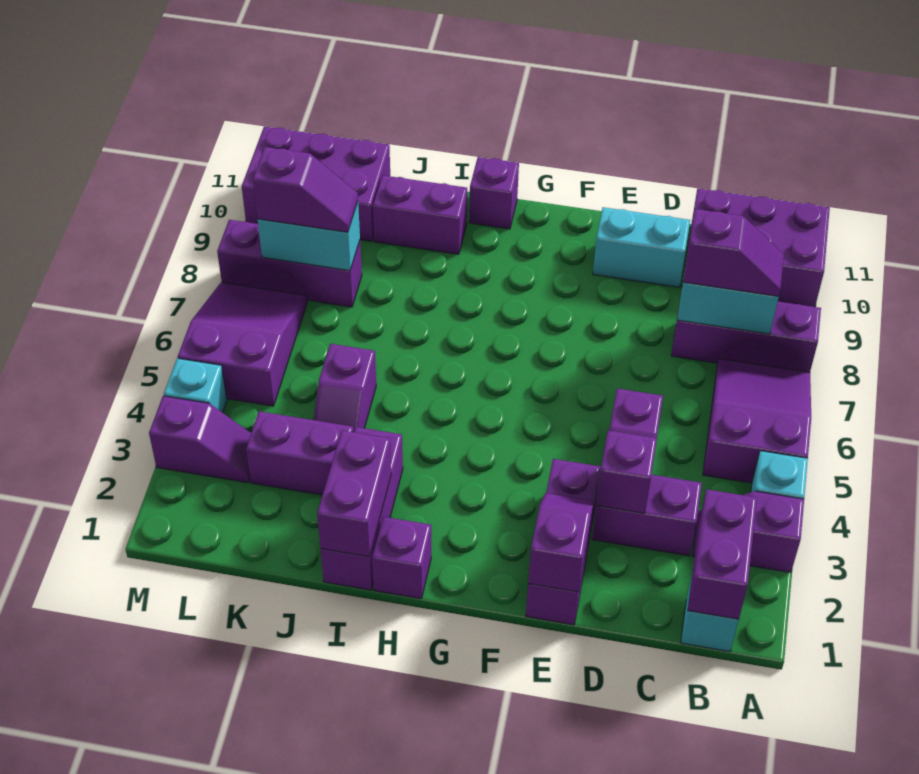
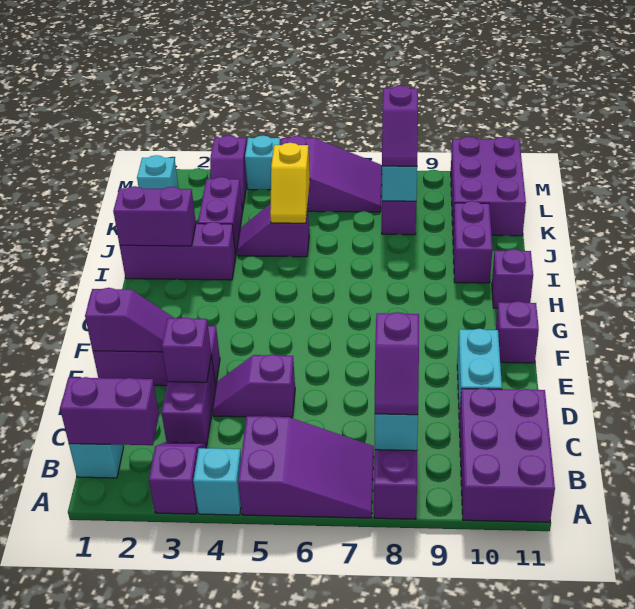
purple brick H1 level 1 -> purple brick F11 level 1
none -> yellow slope J5:K5 level 2 top K
none -> cyan brick L1 level 1

